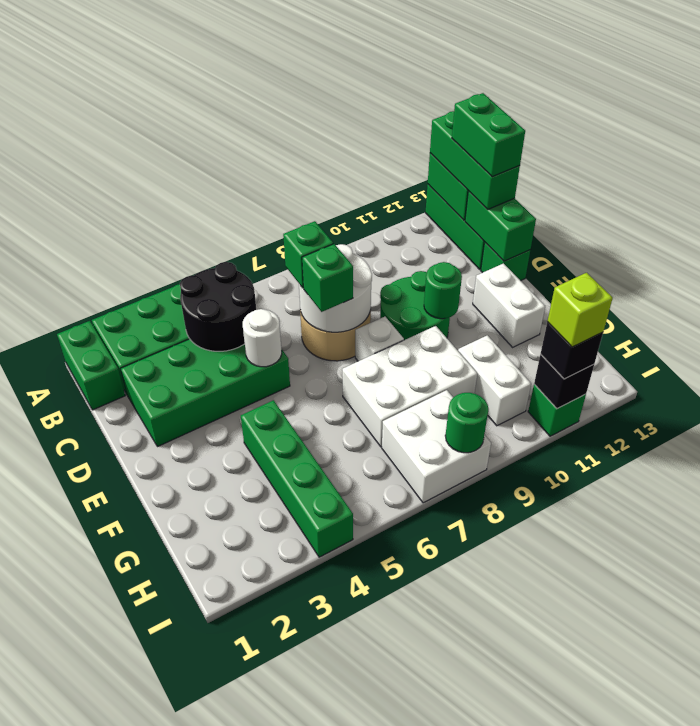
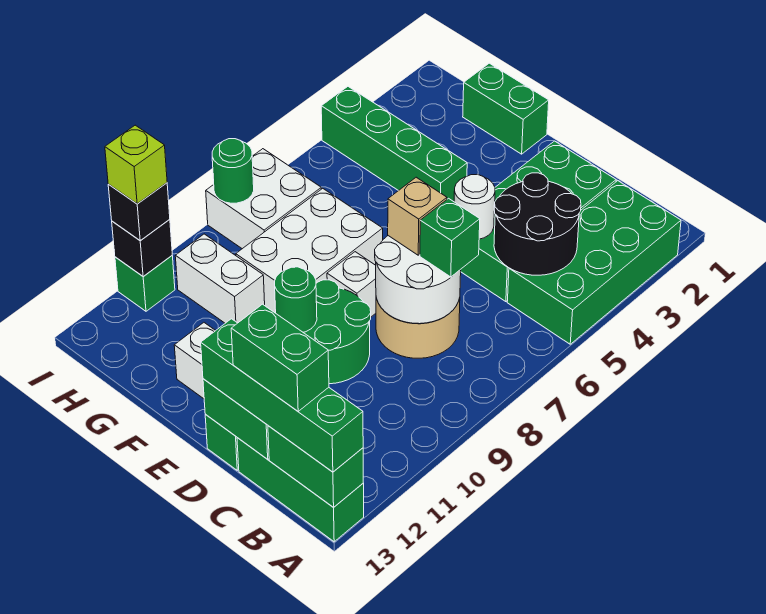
green brick A1:B1 level 1 -> green brick F1:G1 level 1
green brick A13:C13 level 3 -> green brick A13:D13 level 3
green brick D7 level 3 -> tan brick D7 level 3

